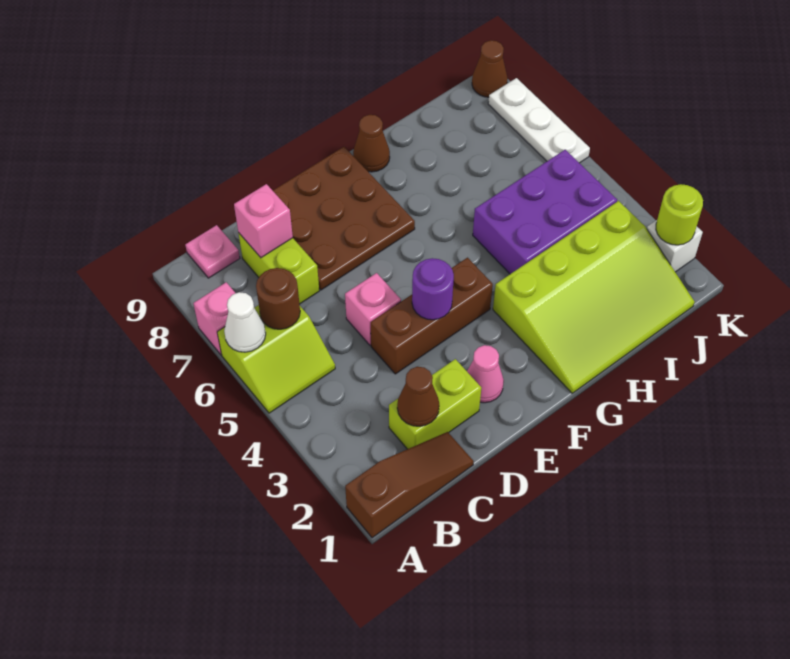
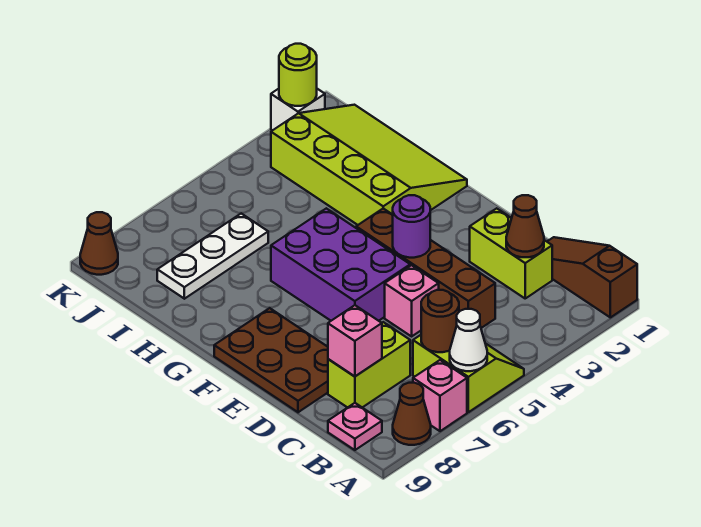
brown brick D4:F4 level 1 -> brown brick C4:F4 level 1
brown plate D7:F9 level 1 -> brown plate D8:F9 level 1
pink cone E2 level 1 -> none
brown cone G9 level 1 -> brown cone A8 level 1
purple brick H4:J5 level 1 -> purple brick E5:G6 level 1
white plate K6:K8 level 1 -> white plate I6:I8 level 1

